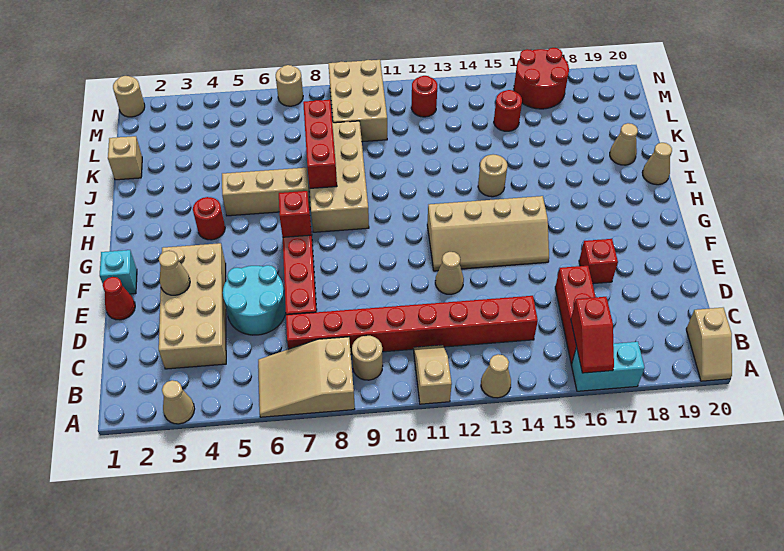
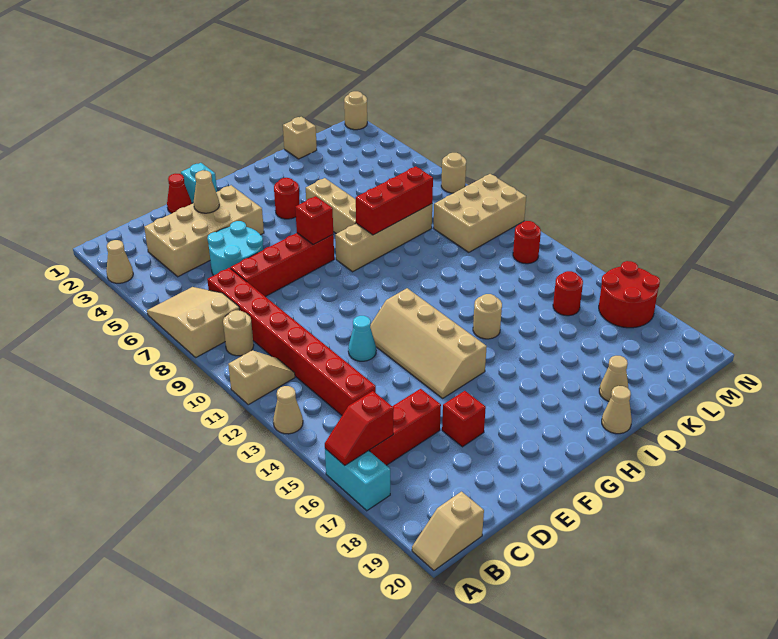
tan cone E12 level 1 -> cyan cone E12 level 1
tan brick H8:K9 level 1 -> tan brick H8:K8 level 1

